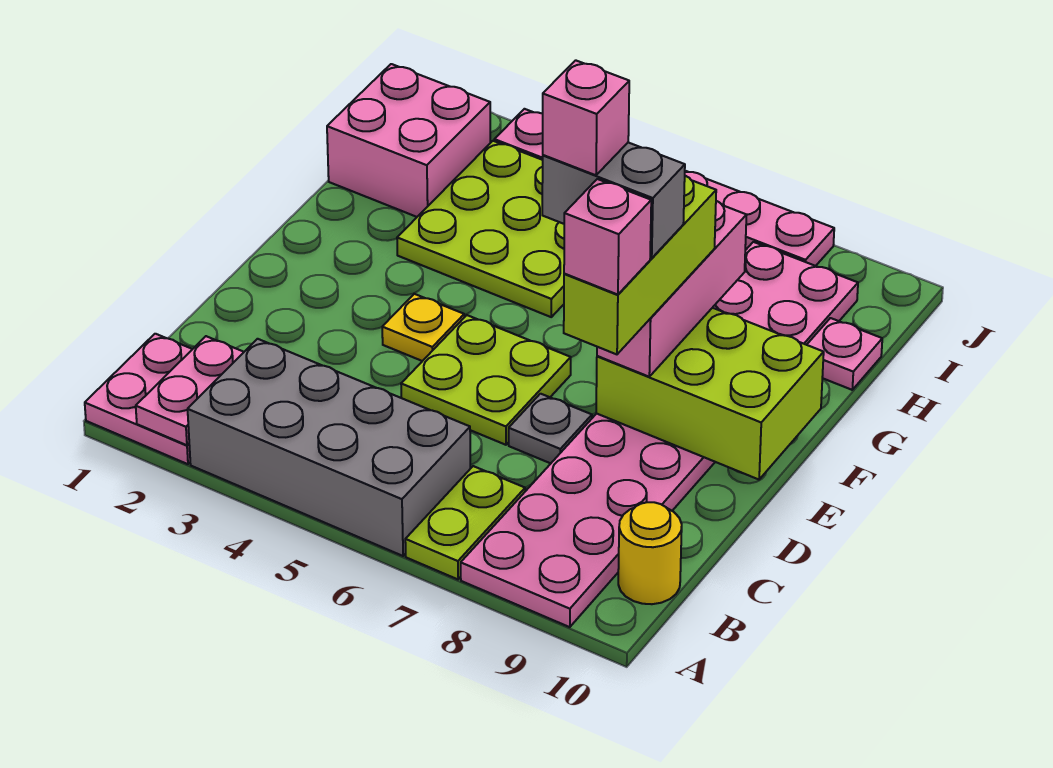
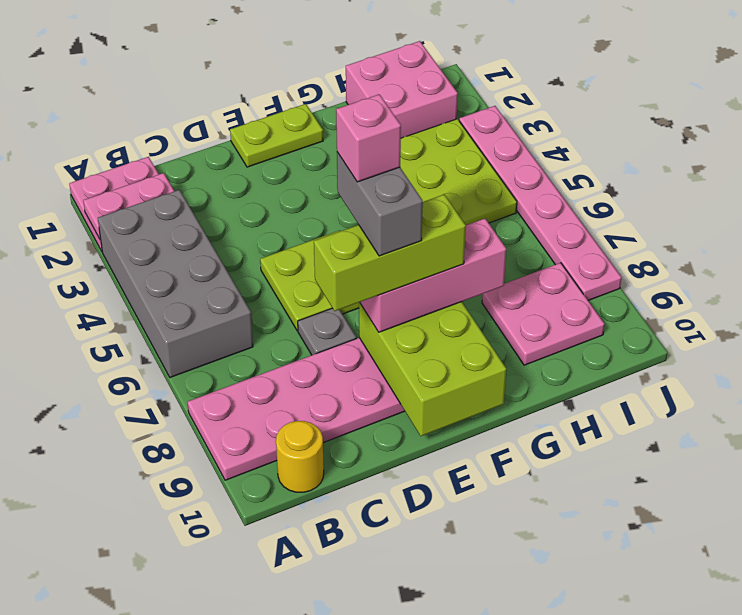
lime plate A7:B7 level 1 -> lime plate E1:F1 level 1
pink brick D8 level 5 -> none
yellow plate E4 level 1 -> none
pink plate H10 level 1 -> none

